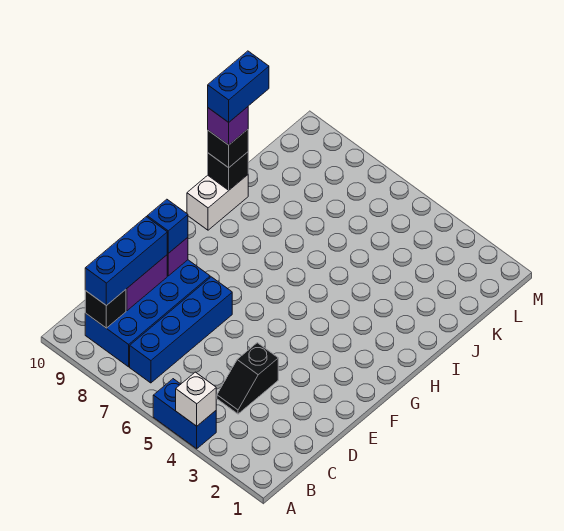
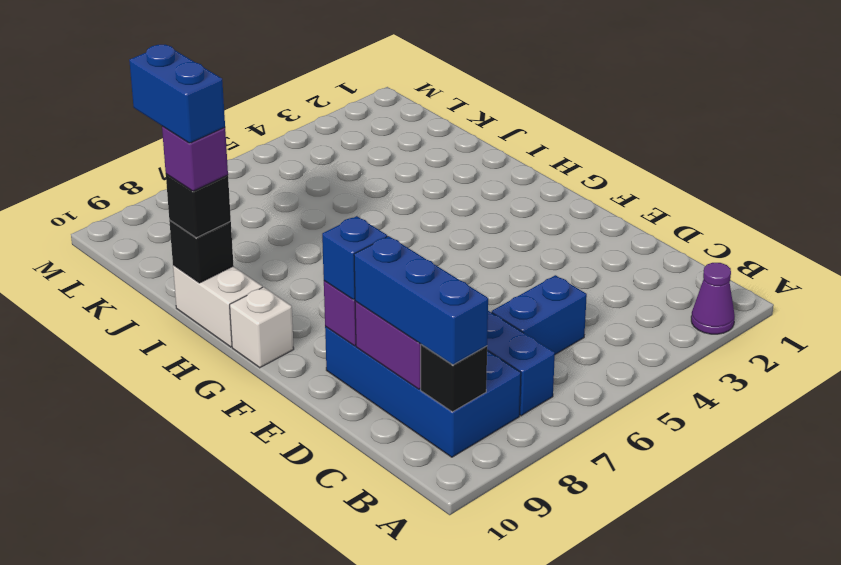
none -> purple cone A2 level 1
blue brick A4:A5 level 1 -> blue brick C5:C6 level 1
white brick A4 level 2 -> white brick G10 level 1
black slope C4:D4 level 1 top D -> none

